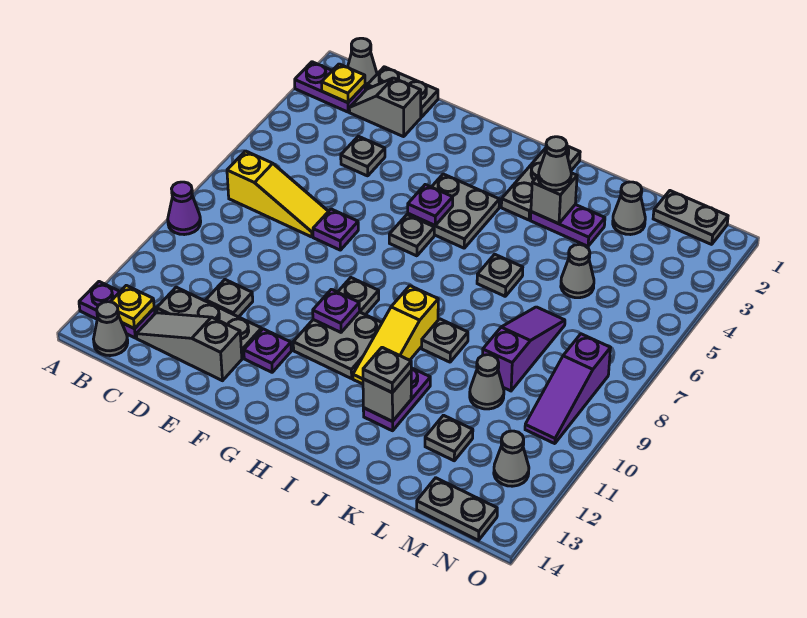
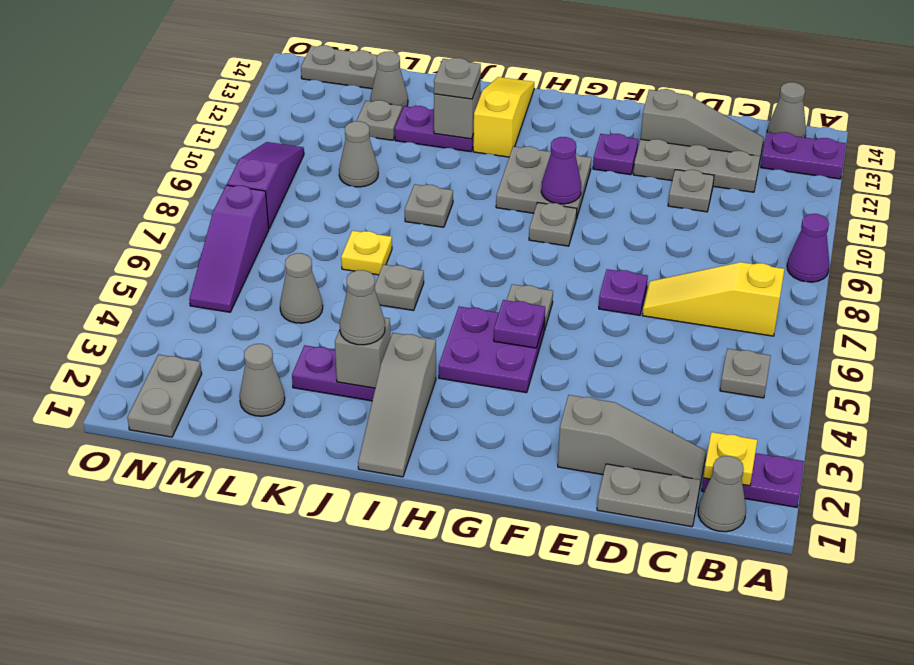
yellow plate B13 level 2 -> yellow plate K7 level 1
grey slope C2:D2 level 1 top D -> grey slope C2:E2 level 1 top E
grey plate D4 level 1 -> grey plate B5 level 1
grey plate G4:H5 level 1 -> purple plate G4:H5 level 1
purple plate G10 level 2 -> purple cone G10 level 2
grey plate I1:I3 level 1 -> grey slope I1:I3 level 1 top 3
yellow slope I9:I11 level 1 top 9 -> yellow slope I12:I14 level 1 top 12
purple plate J11:J12 level 1 -> purple plate J12:K12 level 1
purple slope L7:L9 level 1 top 9 -> purple slope N5:N7 level 1 top 7
grey plate M1:N1 level 1 -> grey plate N1:N2 level 1
grey cone N12 level 1 -> grey cone L13 level 1

